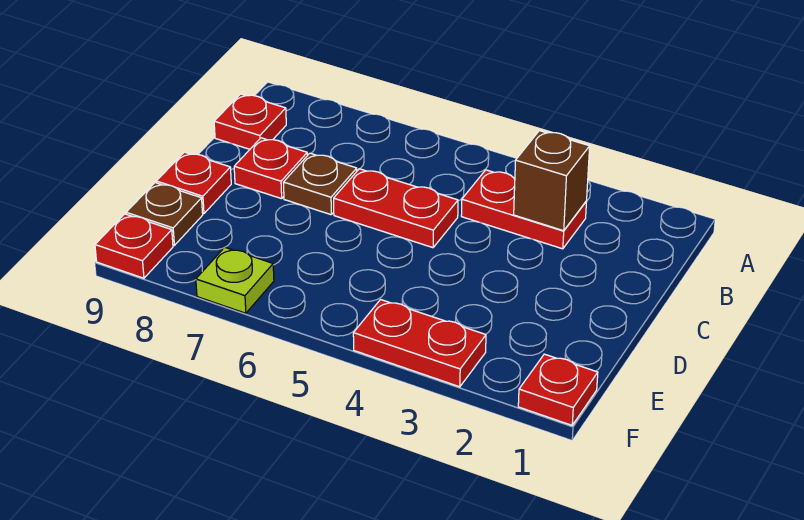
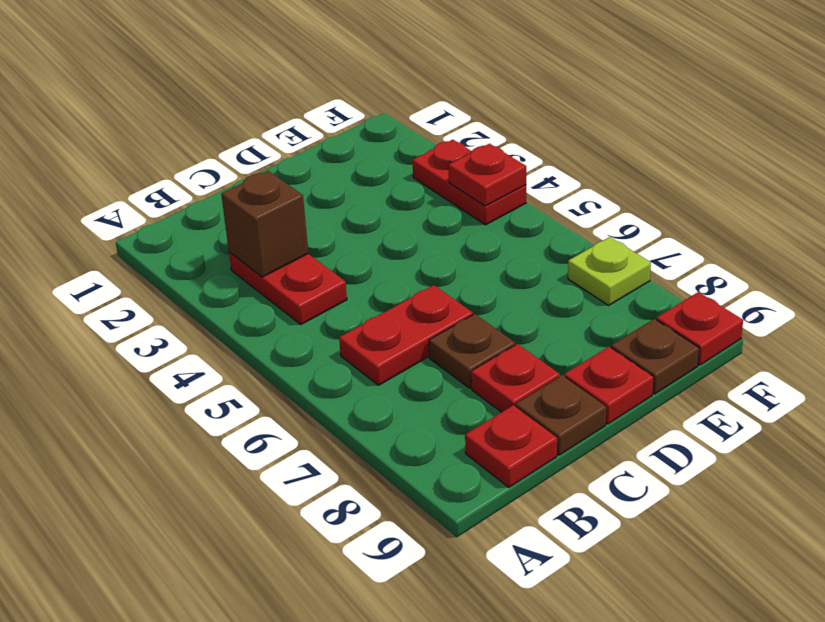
red plate C5:C6 level 1 -> red plate B6:C6 level 1
none -> brown plate C9 level 1
red plate F1 level 1 -> red plate F4 level 2

